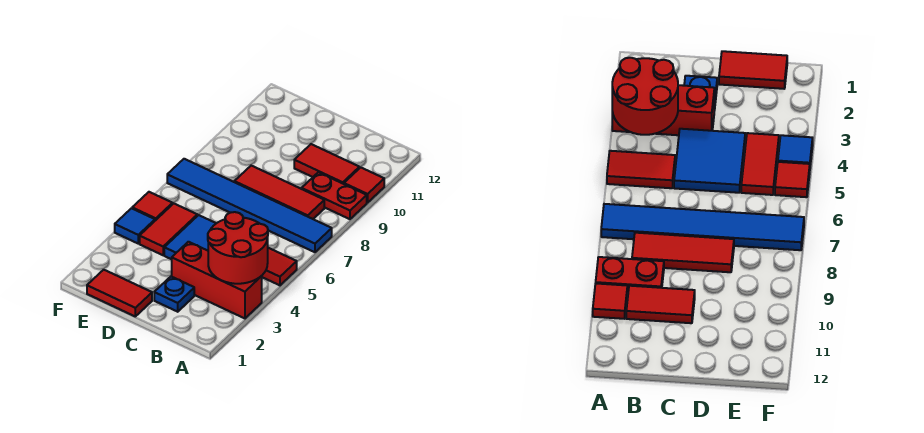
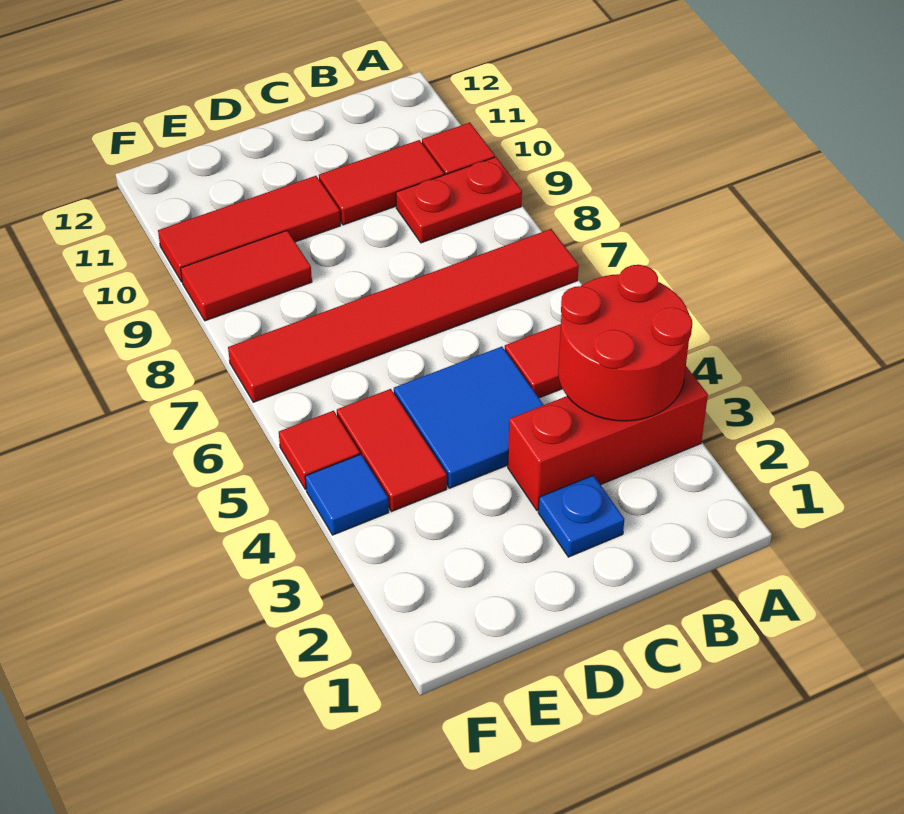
blue tile A7:F7 level 1 -> red tile A7:F7 level 1
red tile B8:D8 level 1 -> red tile D10:F10 level 1
red tile D1:E1 level 1 -> red tile E9:F9 level 1

